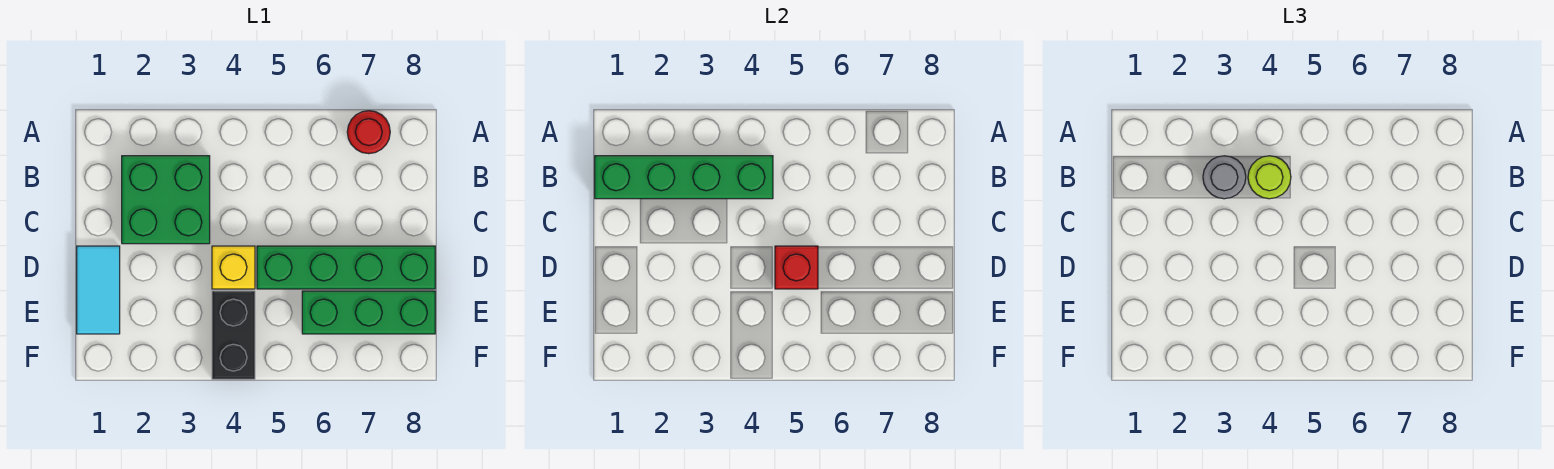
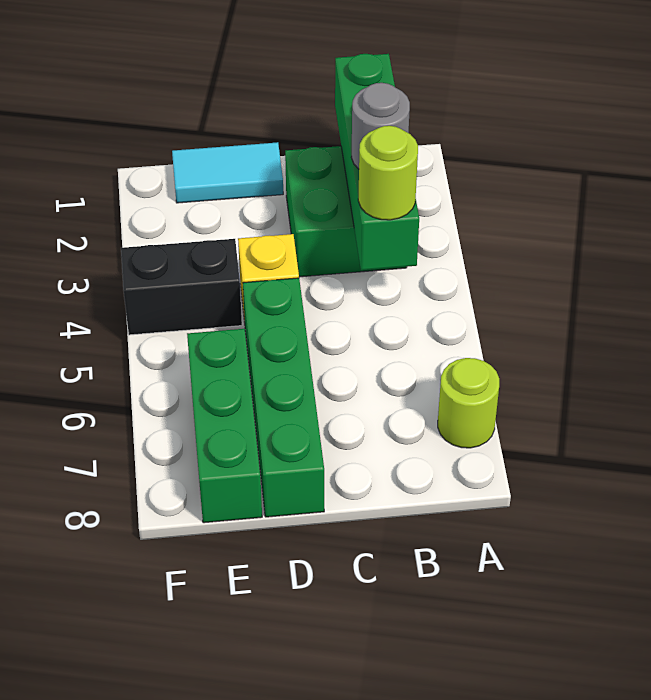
red round brick A7 level 1 -> lime round brick A7 level 1
red brick D5 level 2 -> none

